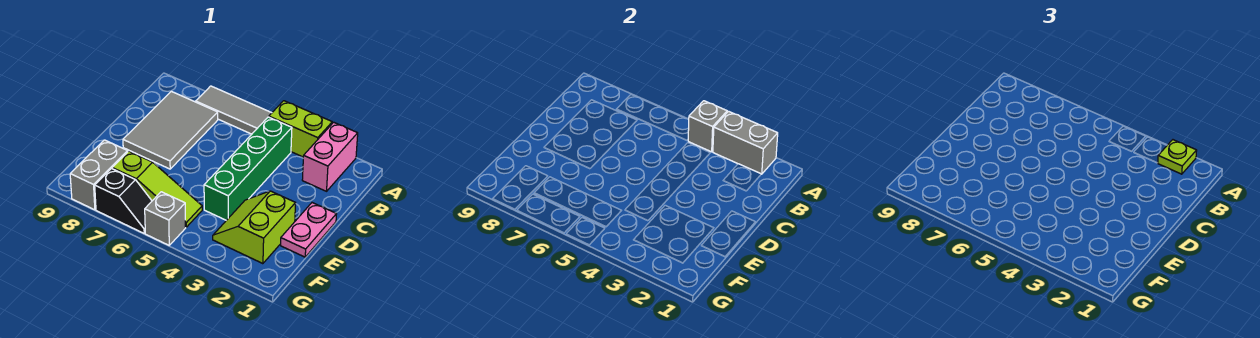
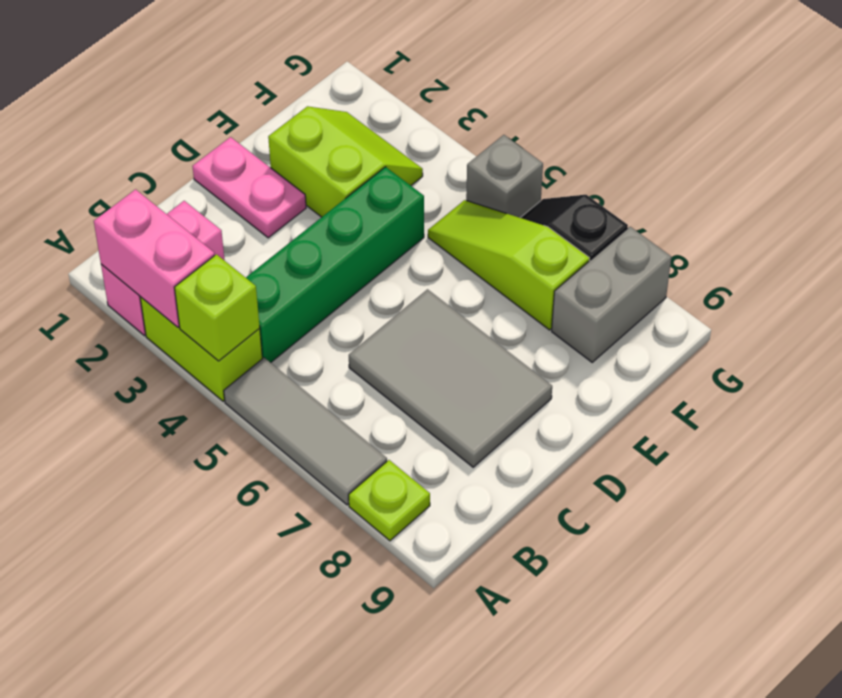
grey brick A2:A3 level 2 -> pink brick A2:A3 level 2
lime plate A2 level 3 -> lime plate A8 level 1
grey brick A4 level 2 -> lime brick A4 level 2
grey tile B7:D8 level 1 -> grey tile C6:D8 level 1
pink plate D1:E1 level 1 -> pink plate D1:D2 level 1
lime slope E2:F3 level 1 top 2 -> lime slope E2:F3 level 1 top E

